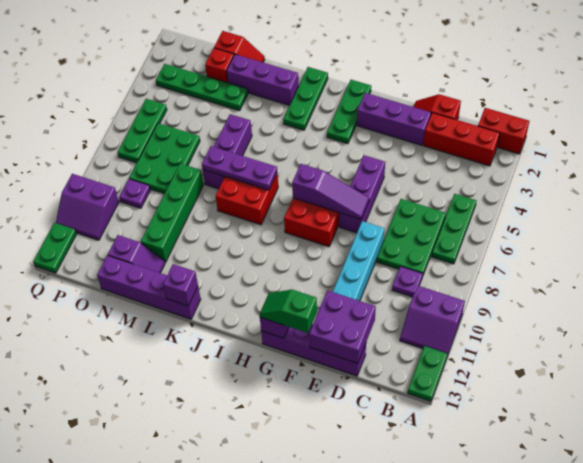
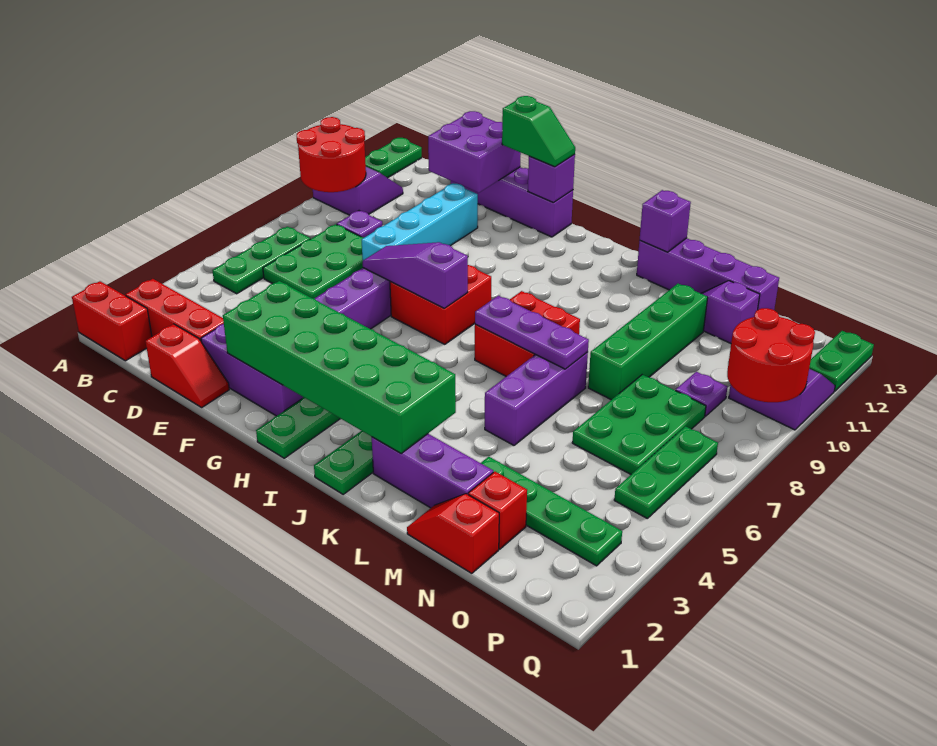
none -> red round brick A9:B10 level 2
none -> green brick F2:K3 level 2
none -> red round brick P9:Q10 level 2

